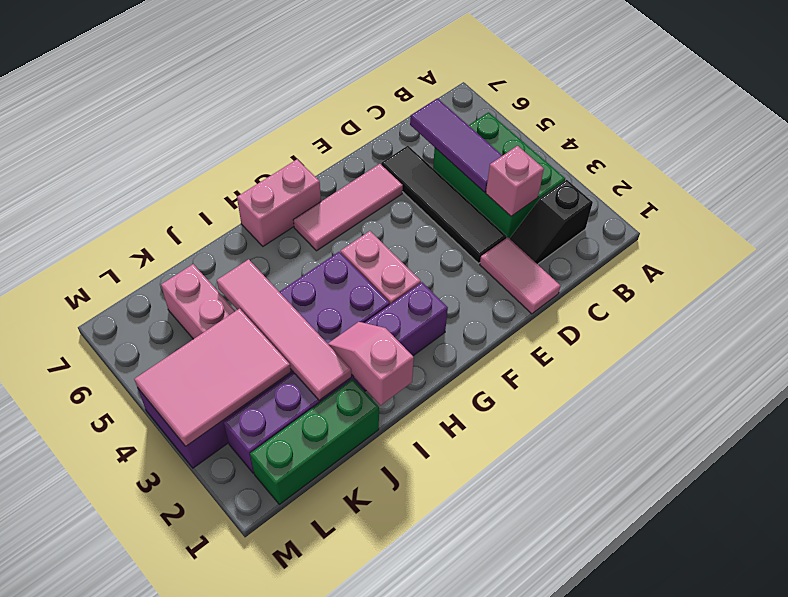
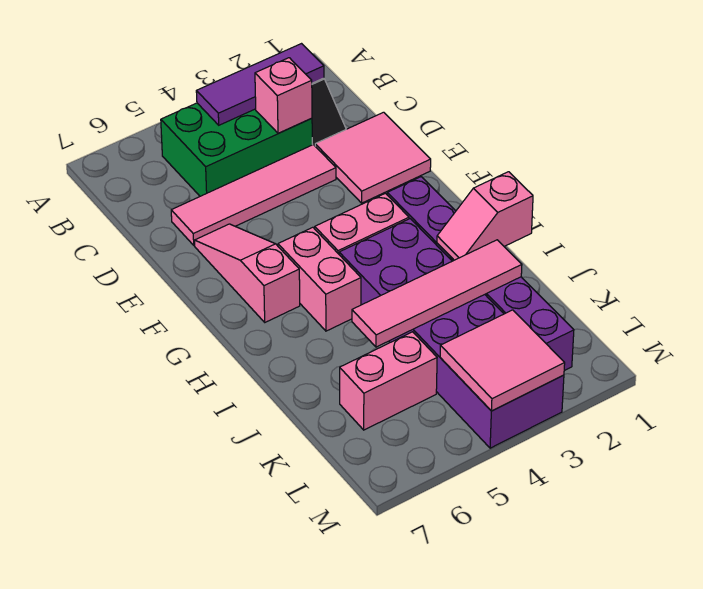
purple tile C4:C6 level 2 -> purple tile B2:B4 level 2
pink tile D1:D2 level 1 -> pink tile D1:E2 level 1
black tile D3:D6 level 1 -> pink tile D3:D6 level 1
pink tile E6:G6 level 1 -> pink slope E6:G6 level 1 top G
pink brick G7:H7 level 1 -> pink brick G5:H5 level 1
green brick J1:L1 level 1 -> none
pink tile K3:M4 level 2 -> pink tile L3:M4 level 2

